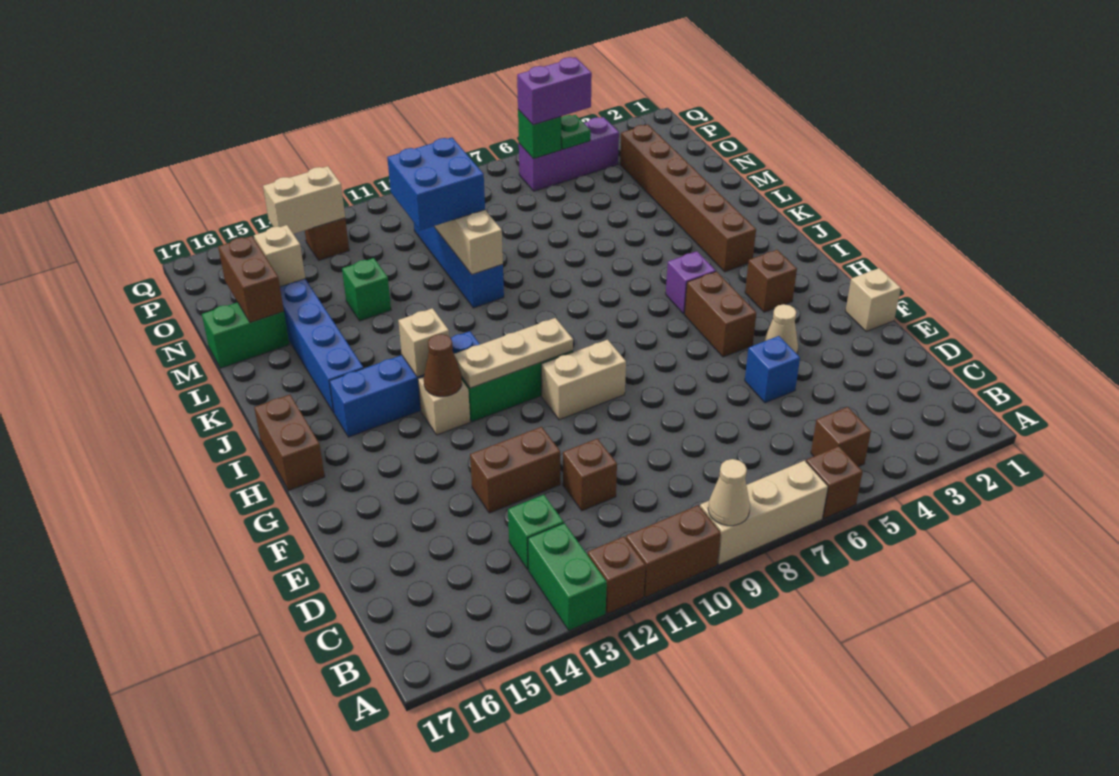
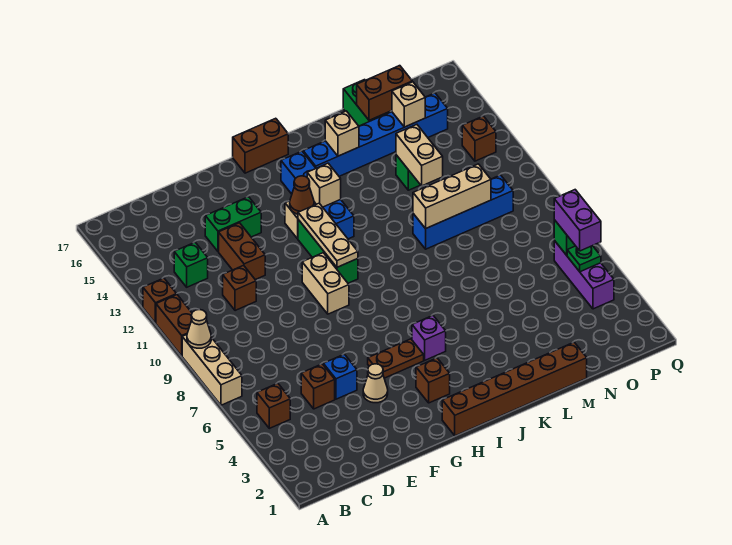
brown brick A6 level 1 -> brown brick D5 level 1
green brick A13:B13 level 1 -> green brick E14:F14 level 1
tan brick F1 level 1 -> tan brick K15 level 2
brown brick G5:H5 level 1 -> brown plate G5:H5 level 1
brown brick J3:O3 level 1 -> brown brick H1:M1 level 1
blue brick M10:N11 level 3 -> none
tan brick P13:P14 level 2 -> tan brick M12:M13 level 2

